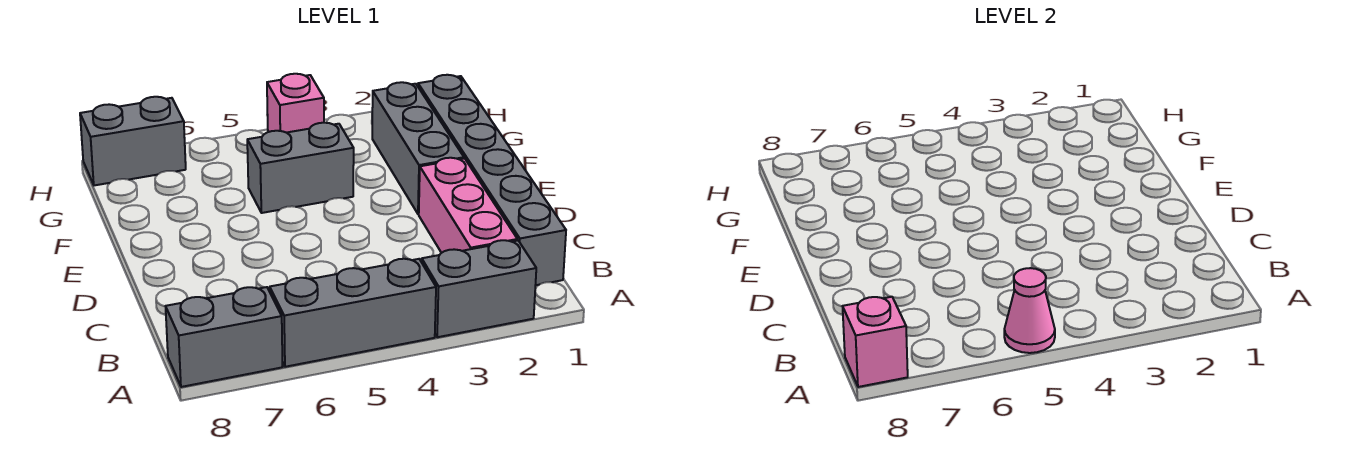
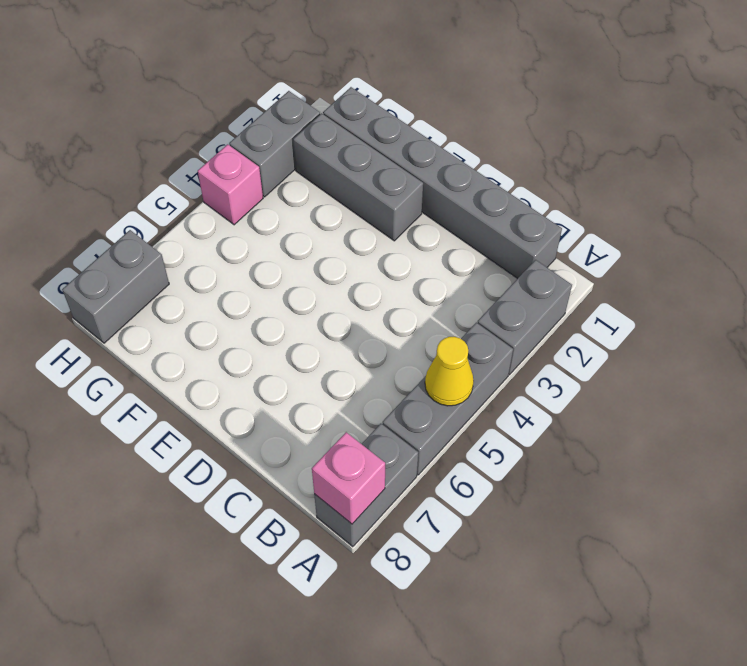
pink cone A5 level 2 -> yellow cone A5 level 2
pink brick B2:D2 level 1 -> none
grey brick F4:F5 level 1 -> grey brick H2:H3 level 1

